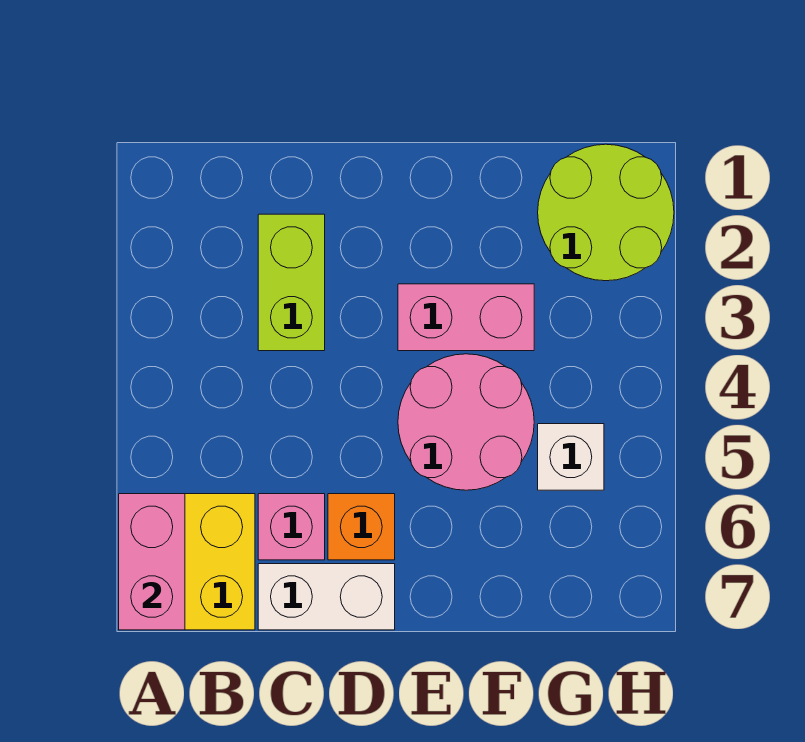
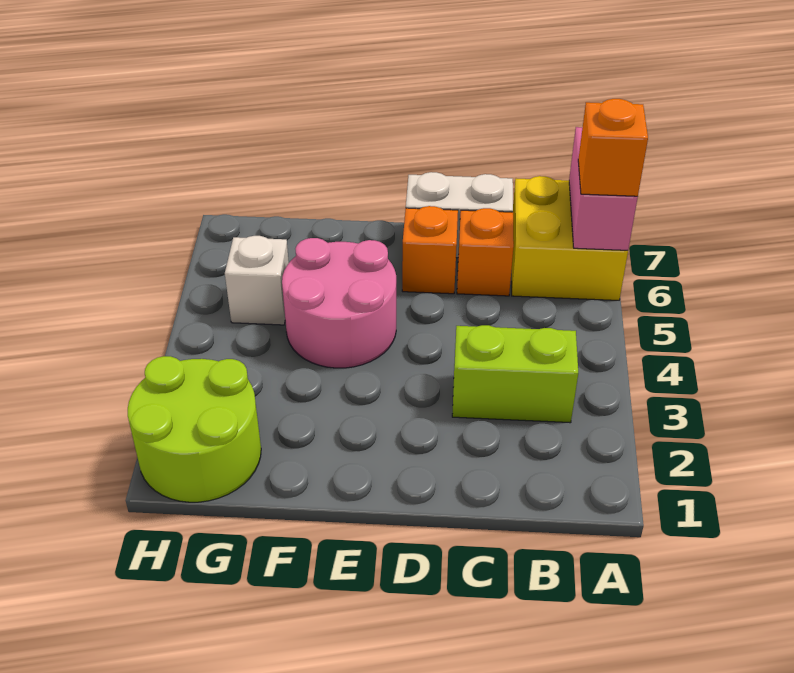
none -> orange brick A6 level 3
lime brick C2:C3 level 1 -> lime brick B3:C3 level 1
pink brick C6 level 1 -> orange brick C6 level 1
pink brick E3:F3 level 1 -> none

